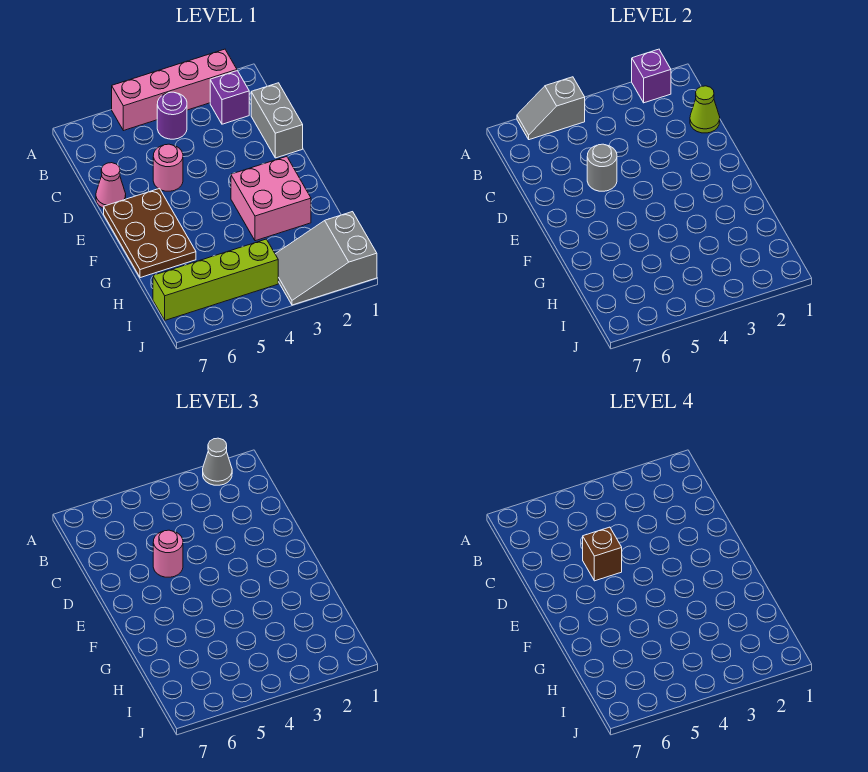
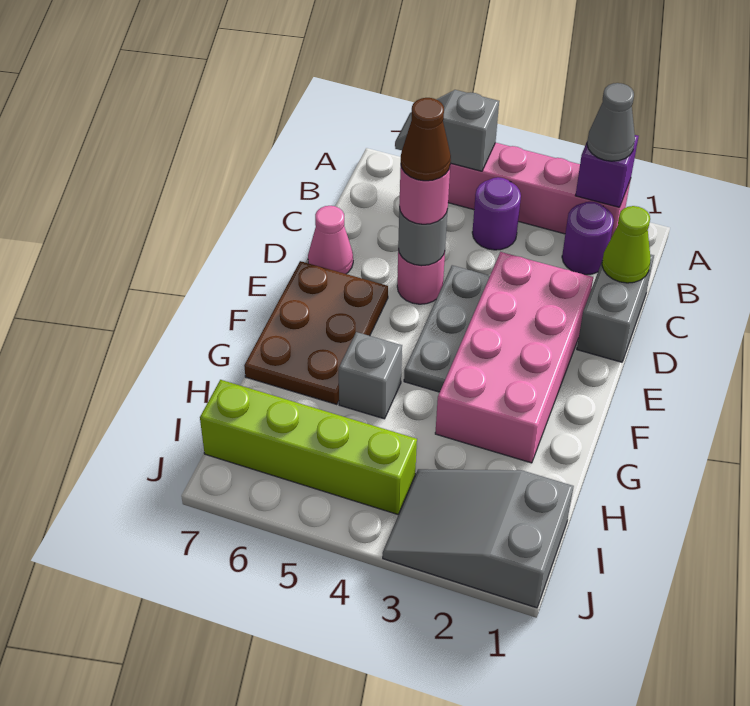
purple brick B2 level 1 -> purple round brick B2 level 1
none -> grey plate D4:F4 level 1
brown brick D5 level 4 -> brown cone D5 level 4
pink brick F2:G3 level 1 -> pink brick D2:G3 level 1
none -> grey brick G5 level 1

